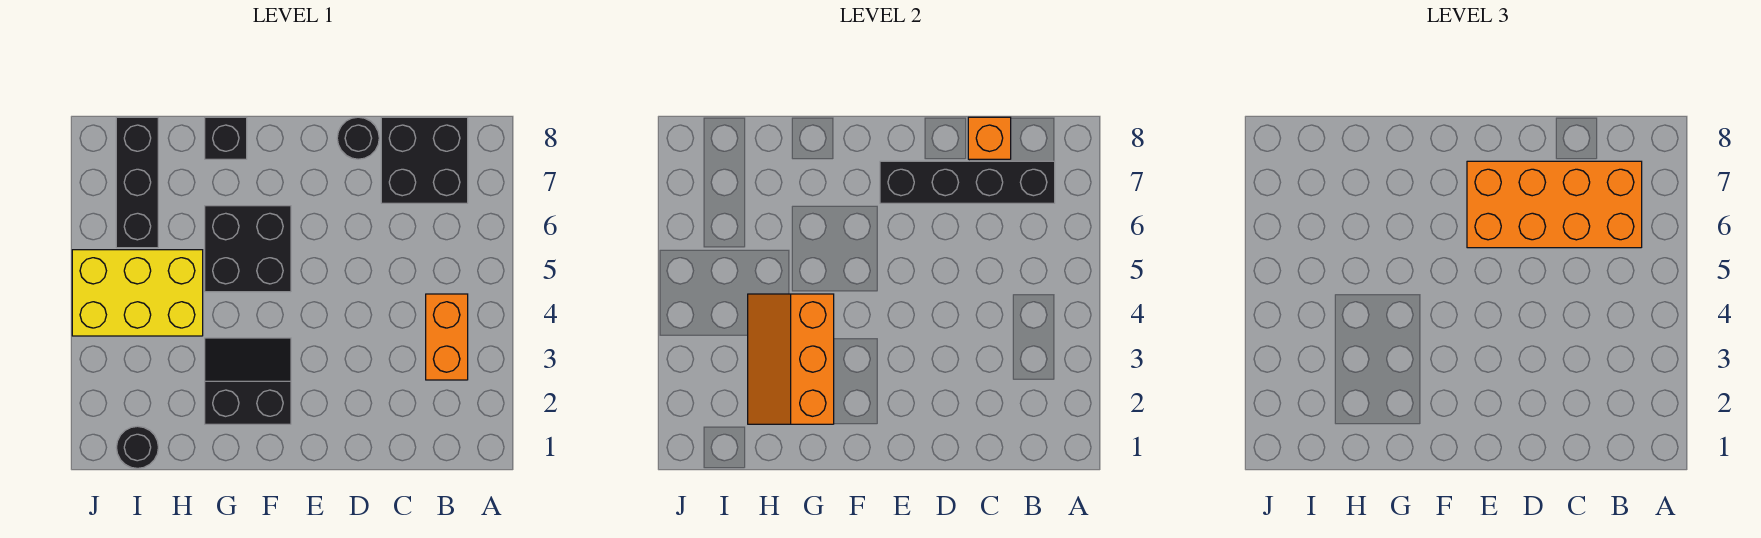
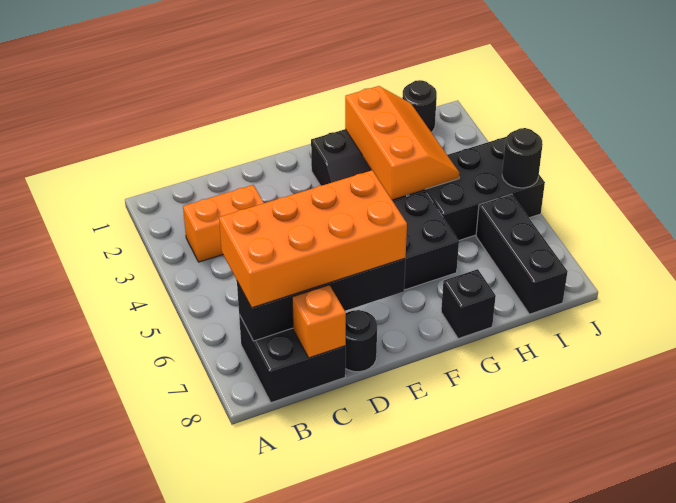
orange brick B3:B4 level 1 -> orange brick B3:C3 level 1
yellow brick H4:J5 level 1 -> black brick H4:J5 level 1
none -> black round brick J5 level 2

